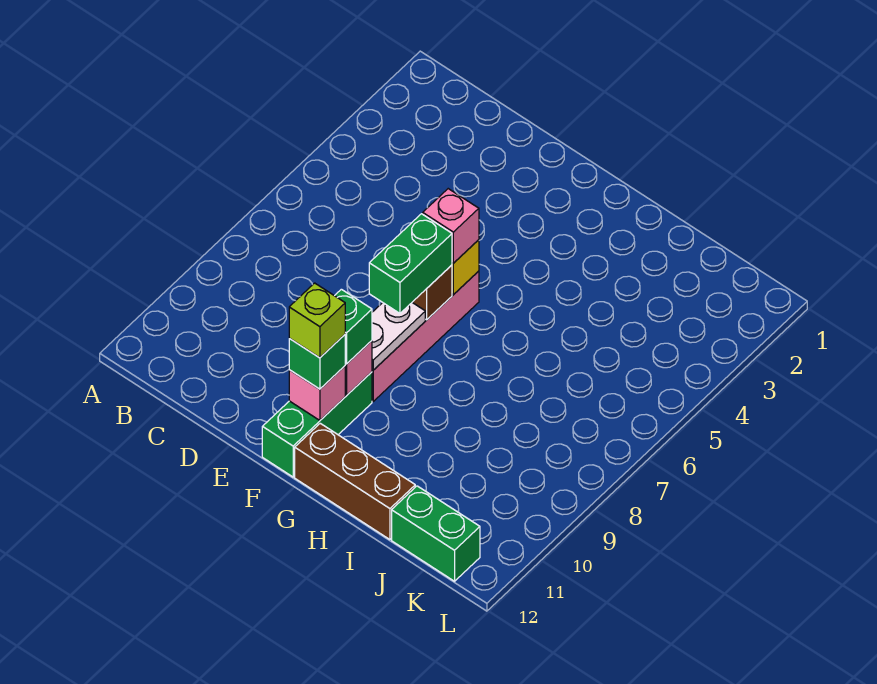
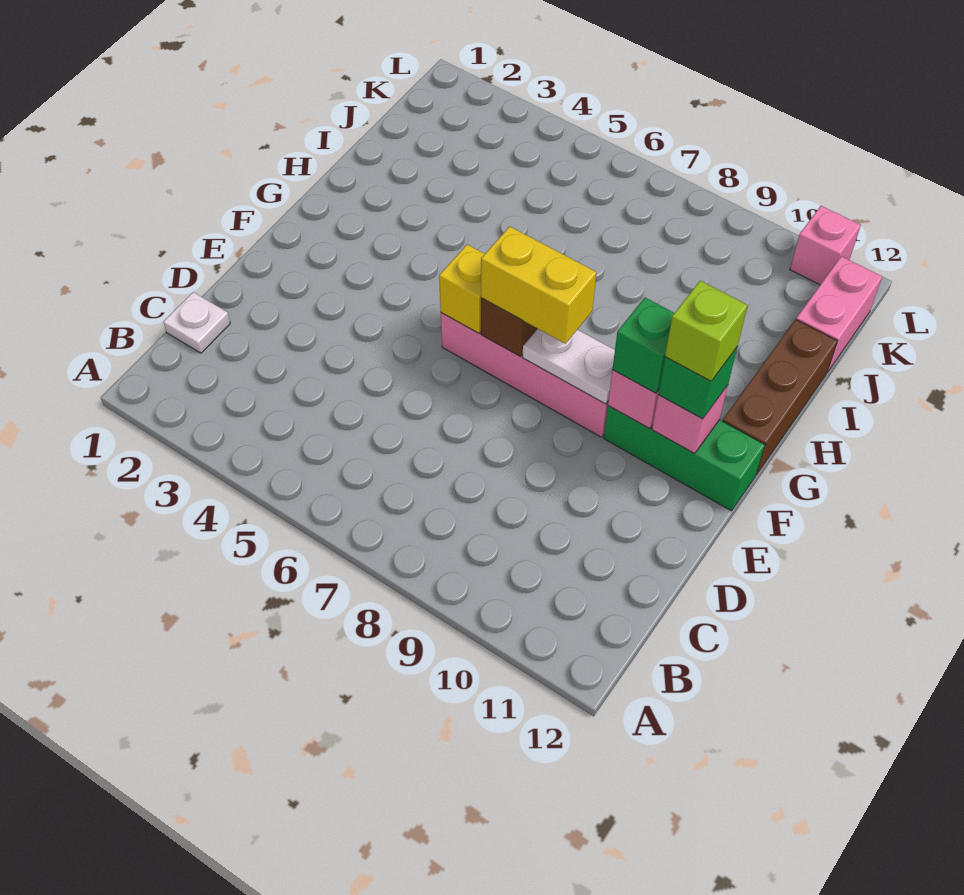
none -> white plate C1 level 1
pink brick F6 level 3 -> pink brick L11 level 1
green brick F7:F8 level 3 -> yellow brick F7:F8 level 3
green brick J12:K12 level 1 -> pink brick J12:K12 level 1

